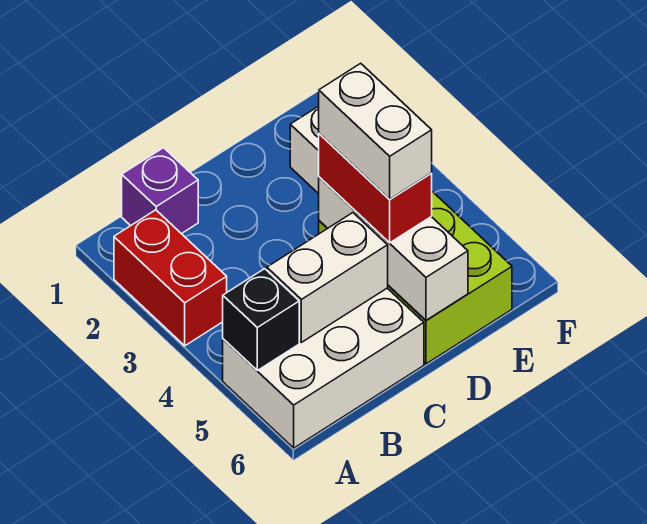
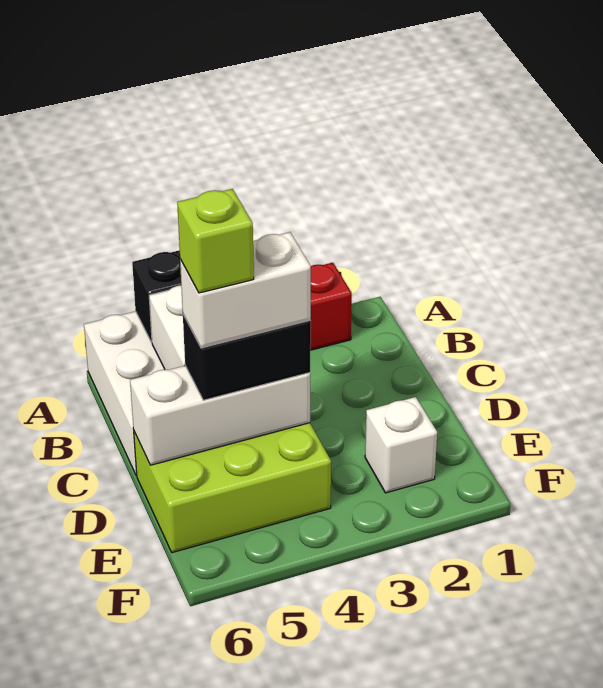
purple brick B1 level 1 -> none
red brick D4:D5 level 3 -> black brick D4:D5 level 3
none -> lime brick D5 level 5

